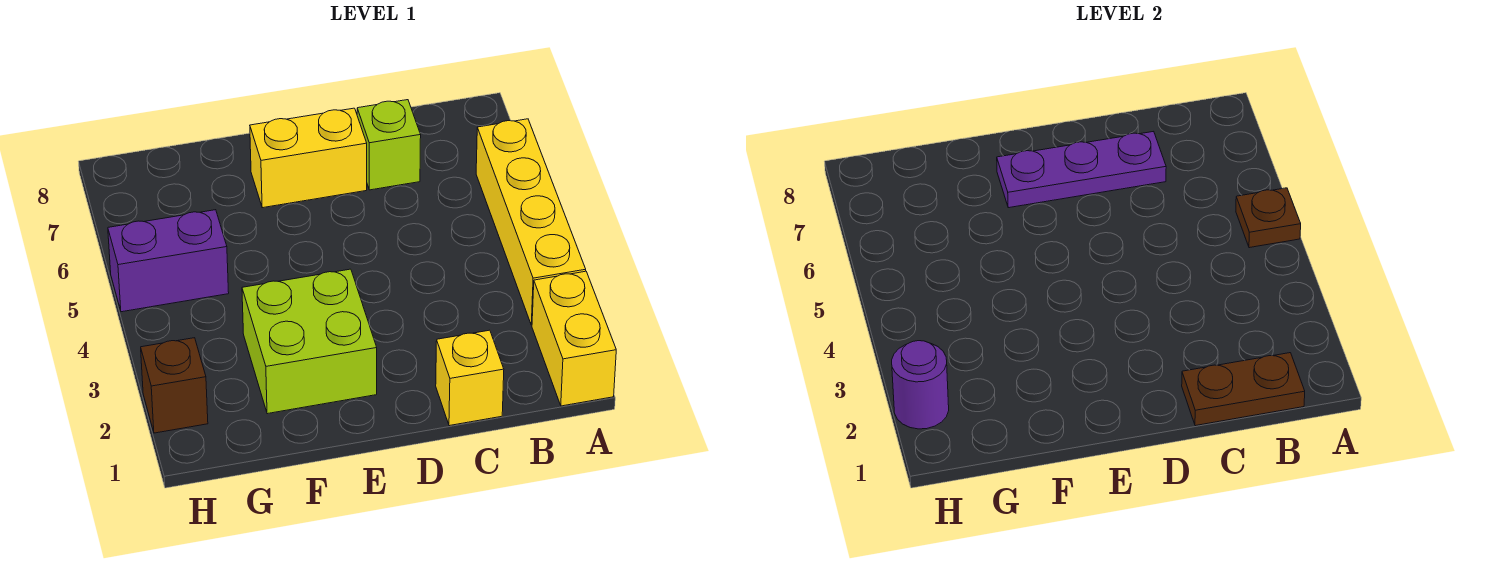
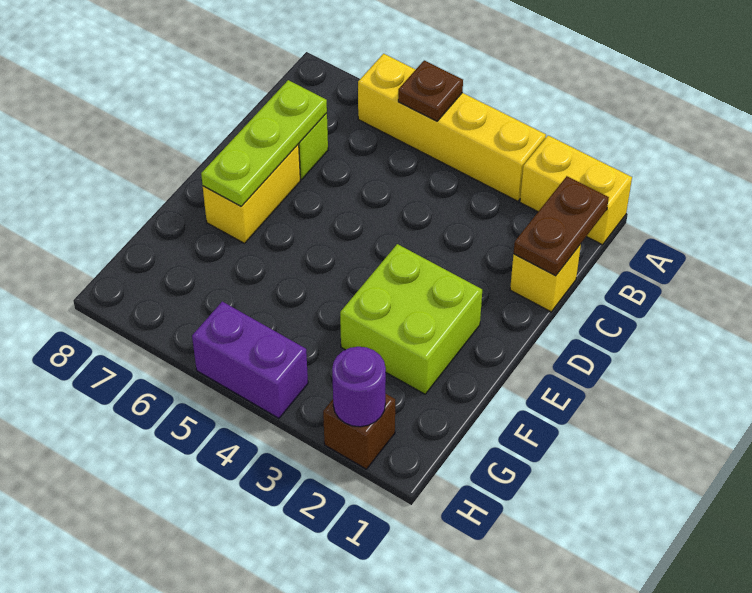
purple plate C7:E7 level 2 -> lime plate C7:E7 level 2
purple brick G5:H5 level 1 -> purple brick H4:H5 level 1

